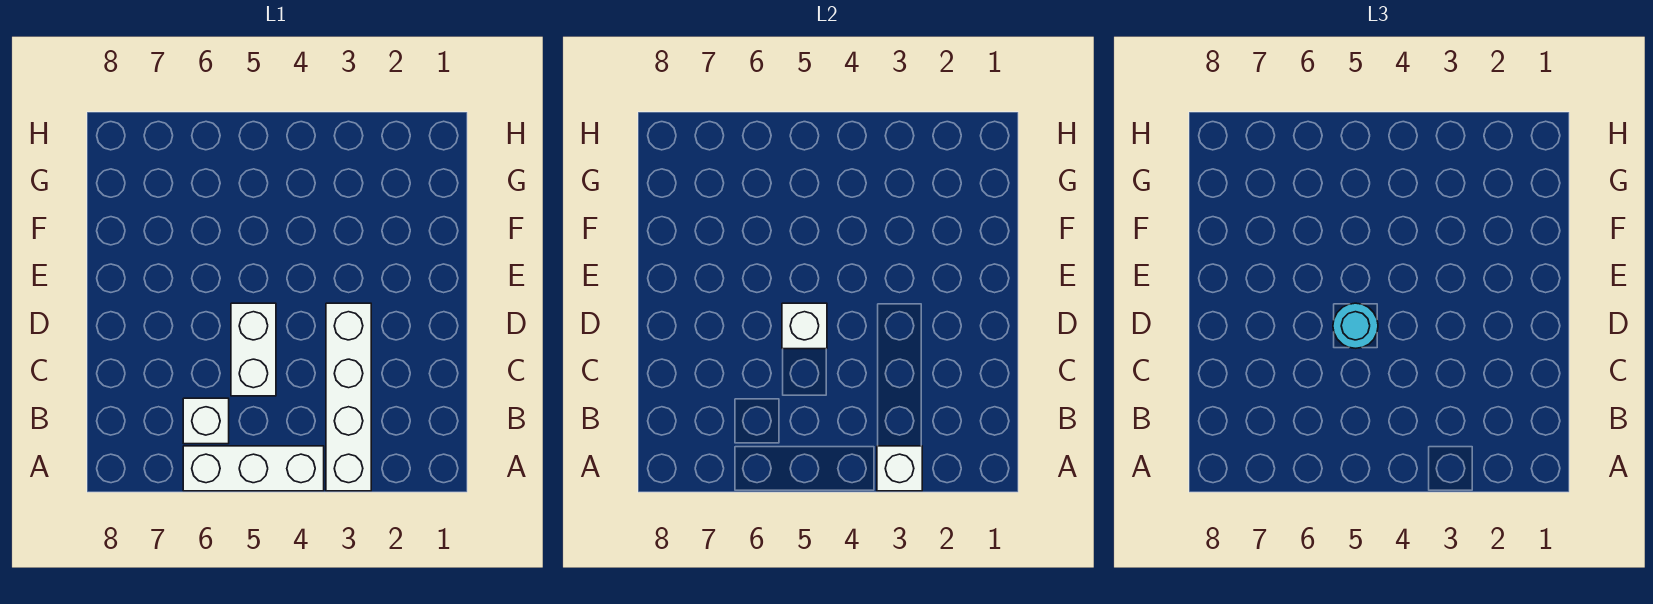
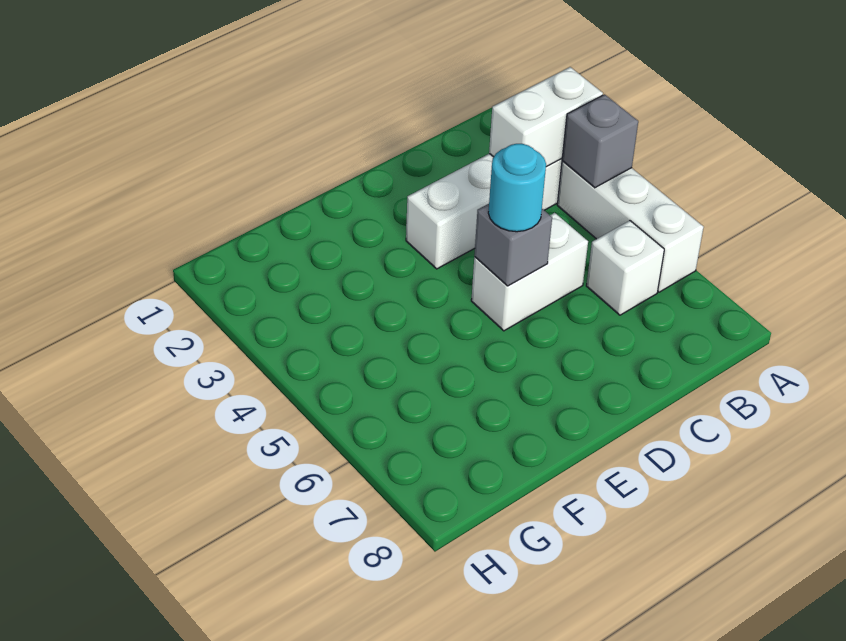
white brick A3 level 2 -> white brick A3:B3 level 2
none -> grey brick A4 level 2
white brick D5 level 2 -> grey brick D5 level 2

